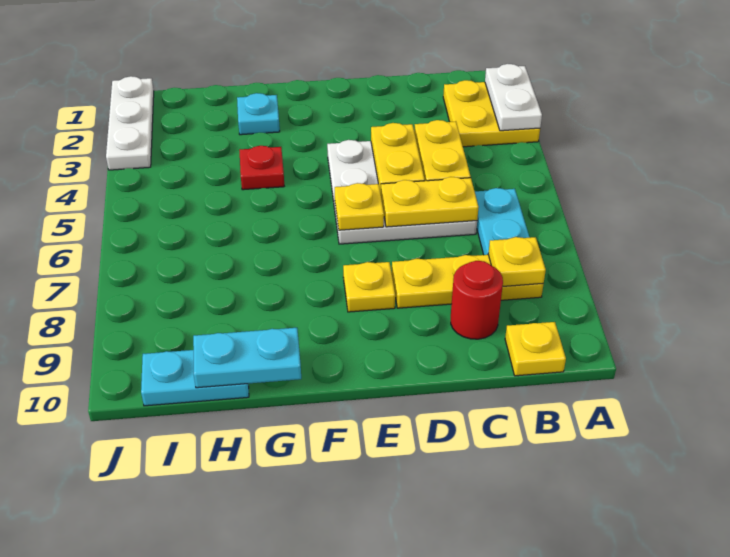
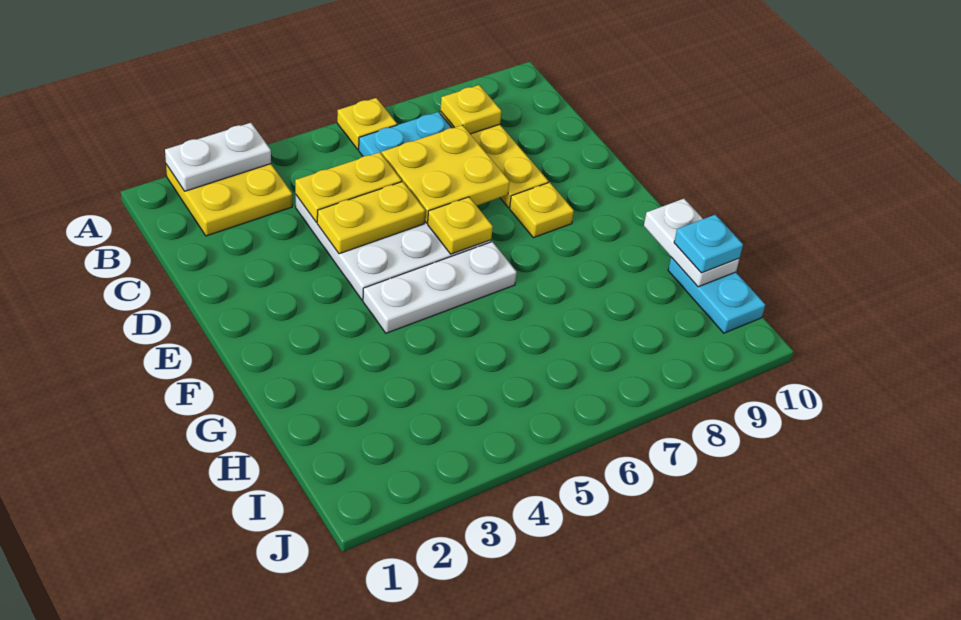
yellow plate B10 level 1 -> yellow plate A6 level 1
yellow plate C6:D6 level 2 -> yellow plate C6:D7 level 2
red round brick C9 level 1 -> none
cyan plate G2 level 1 -> cyan plate H10 level 3
red plate G4 level 1 -> none
cyan plate G10:H10 level 2 -> white plate G10:H10 level 2
white plate J1:J3 level 1 -> white plate F4:F6 level 1

